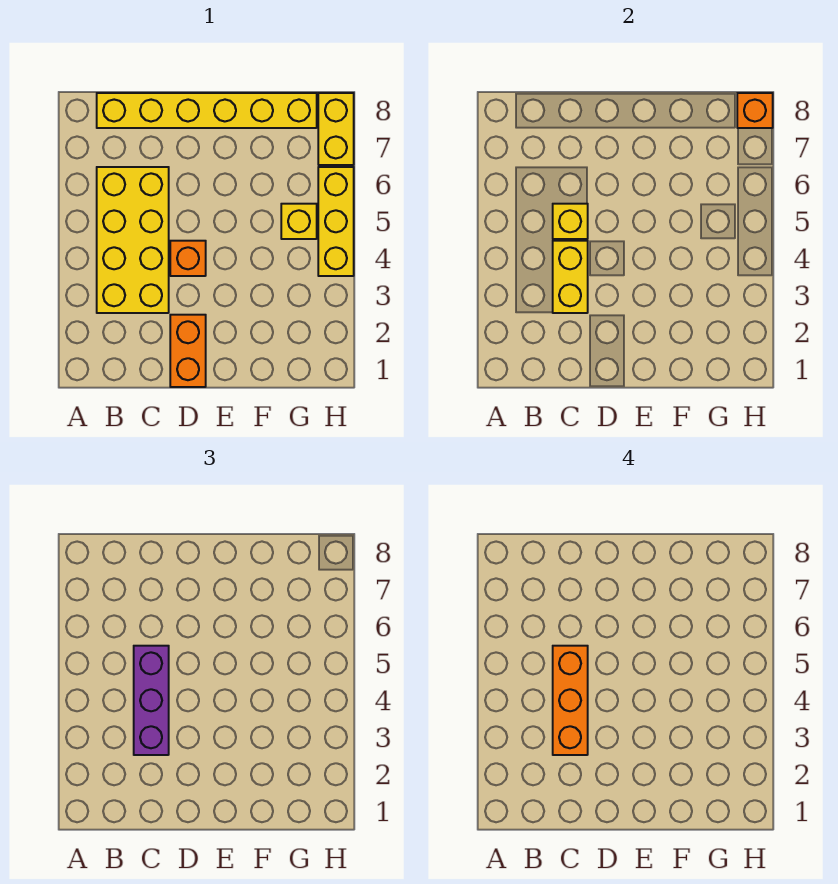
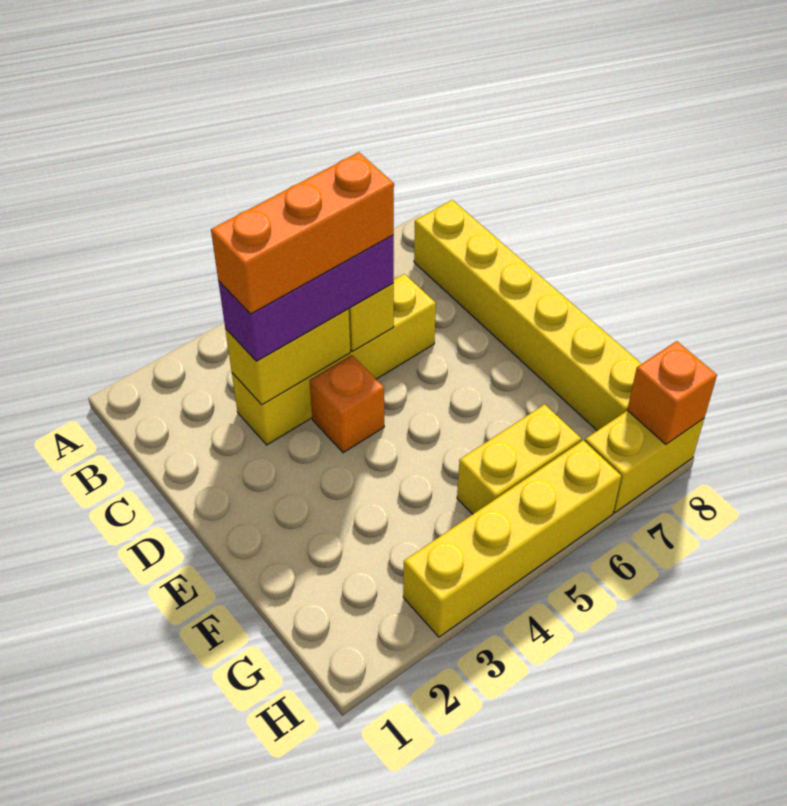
yellow brick B3:C6 level 1 -> yellow brick C3:C6 level 1
orange brick D1:D2 level 1 -> none
yellow brick G5 level 1 -> yellow brick G5:G6 level 1
yellow brick H4:H6 level 1 -> yellow brick H3:H6 level 1

